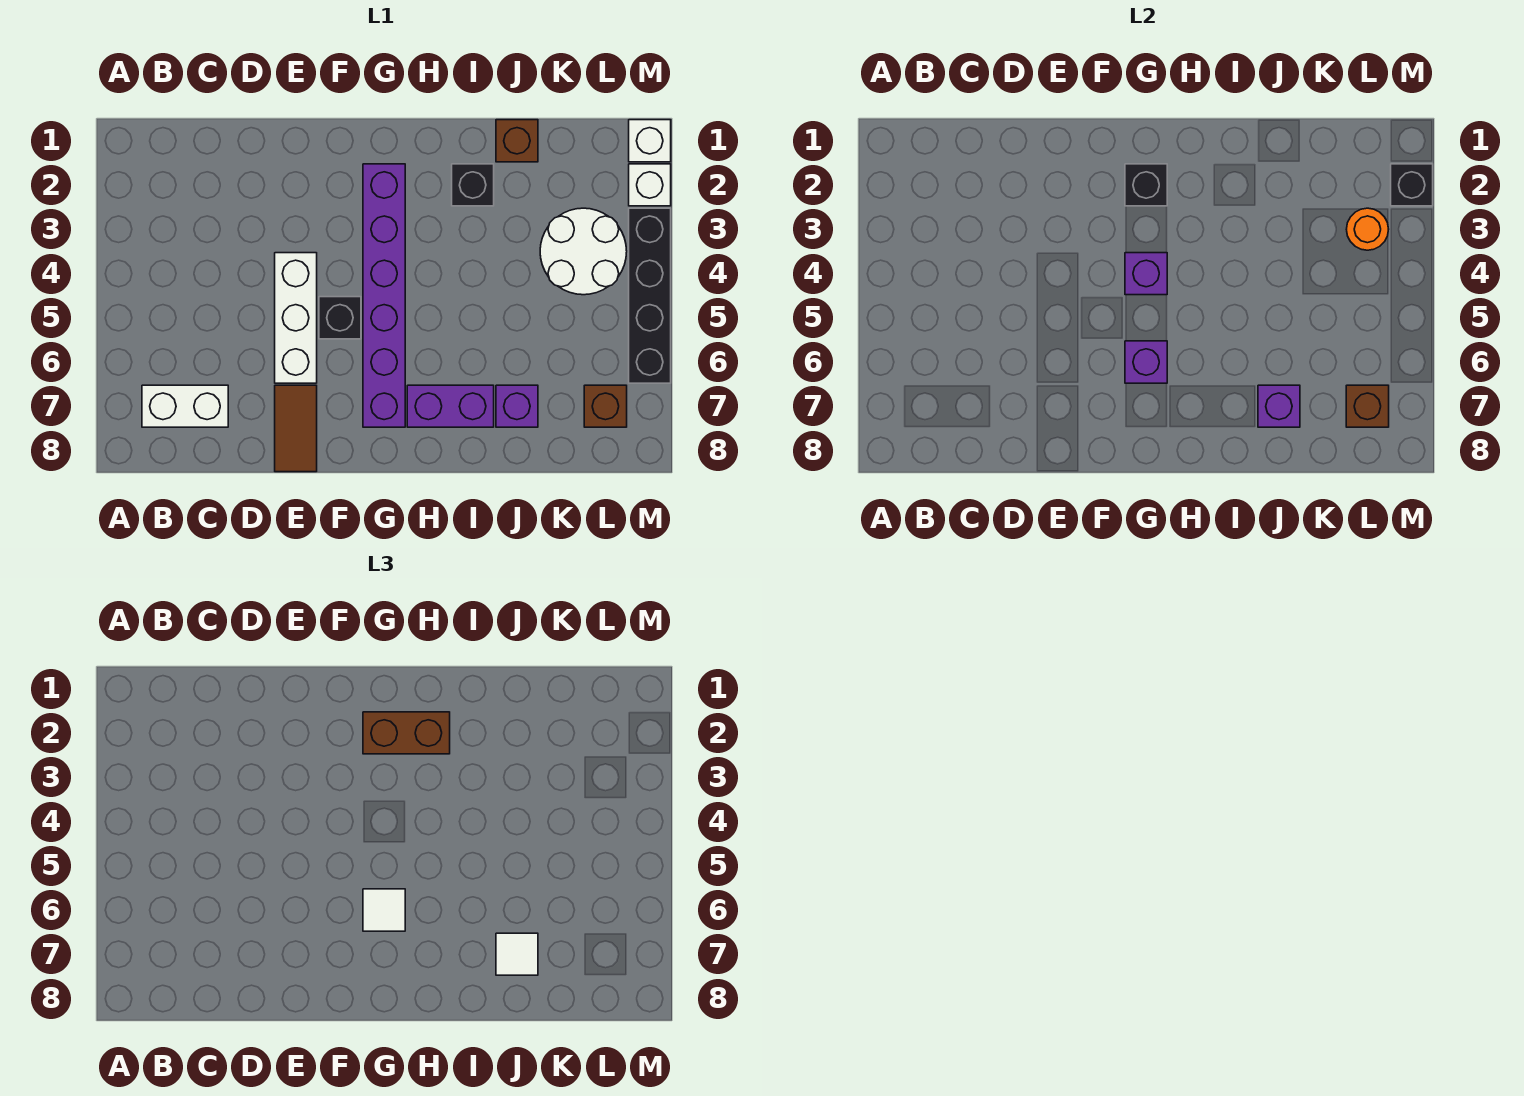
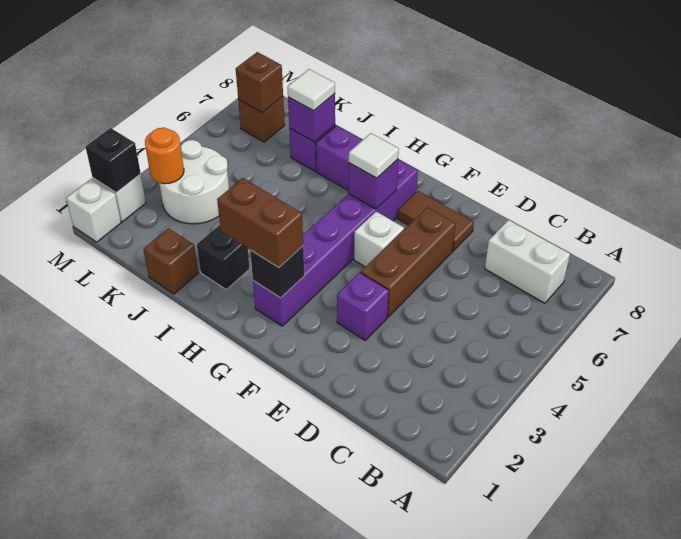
white brick E4:E6 level 1 -> brown brick E4:E6 level 1
brown tile E7:E8 level 1 -> brown tile E7:F7 level 1
black brick F5 level 1 -> white brick F5 level 1
purple brick G4 level 2 -> purple brick E3 level 1
black brick M3:M6 level 1 -> none

